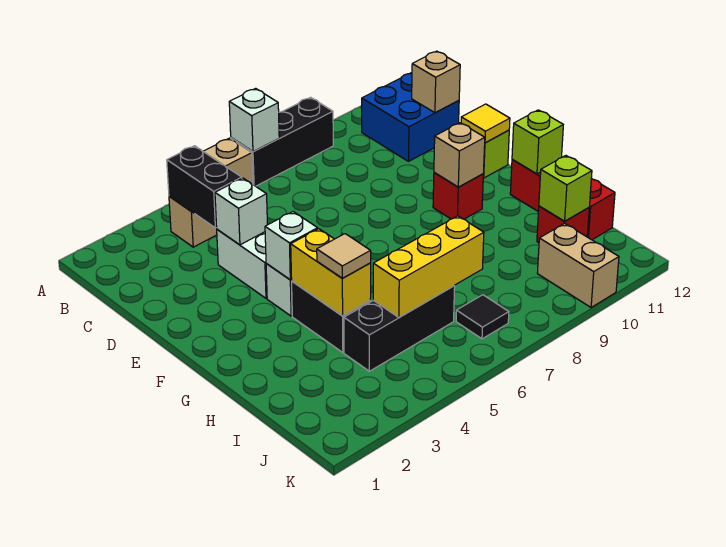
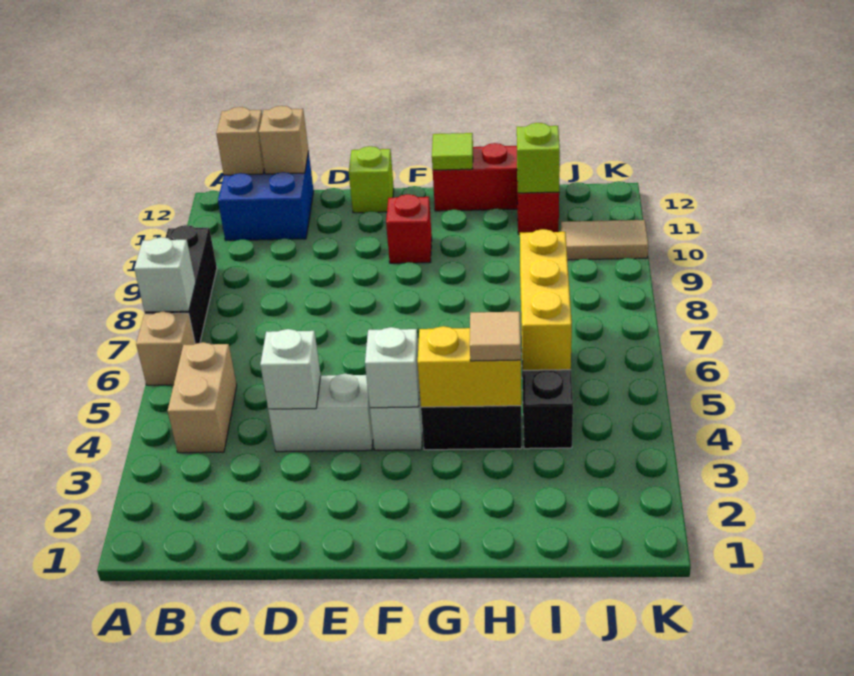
black brick B4:C4 level 2 -> none
yellow tile E12 level 2 -> none
tan brick F10 level 2 -> tan brick B12 level 2
lime brick G12 level 2 -> lime tile G12 level 2
black tile J7 level 1 -> none
tan brick J10:K10 level 1 -> tan tile J10:K10 level 1

